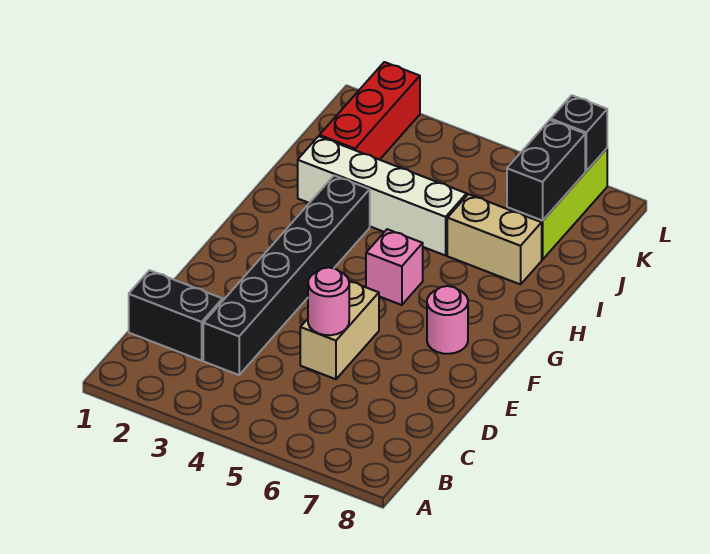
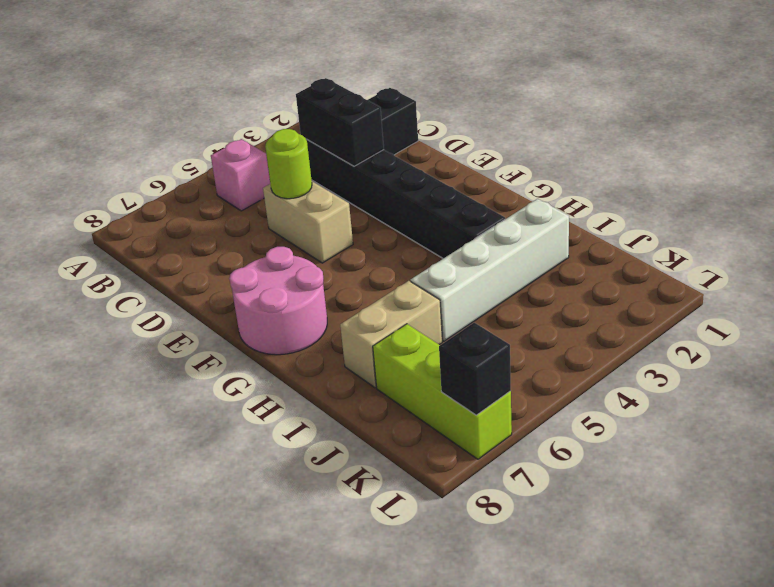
pink round brick D5 level 2 -> lime round brick D5 level 2
pink round brick F7 level 1 -> pink round brick F7:G8 level 1
pink brick G5 level 1 -> pink brick B5 level 1
red brick J2:L2 level 1 -> none
black brick J7:K7 level 2 -> black brick C3:D3 level 2

